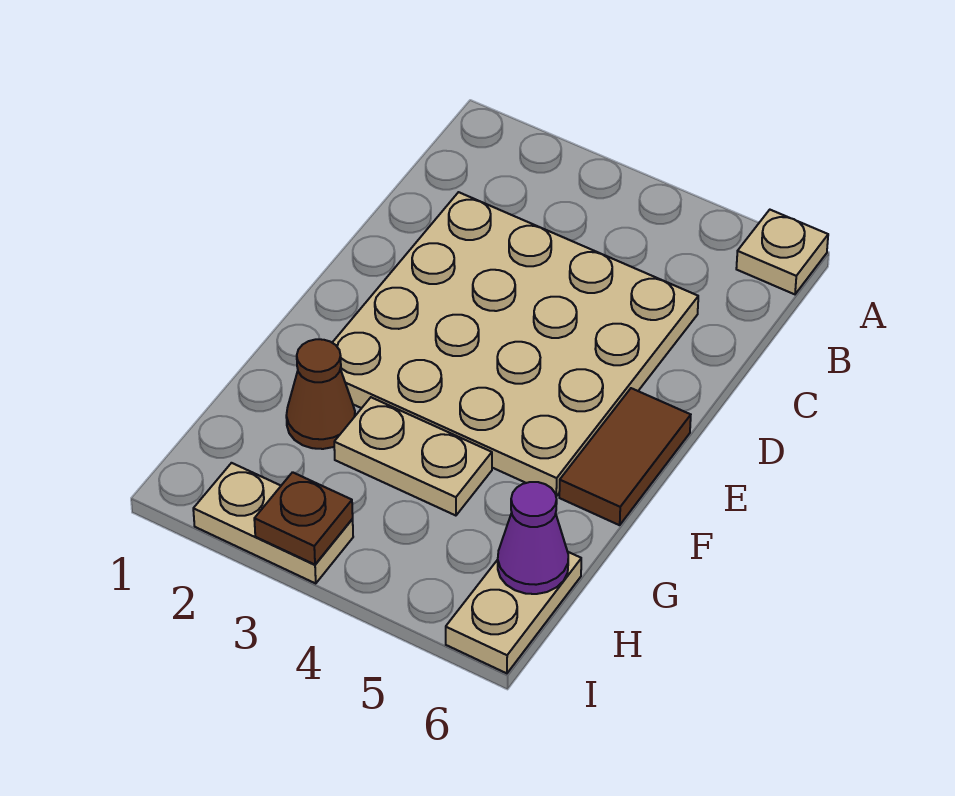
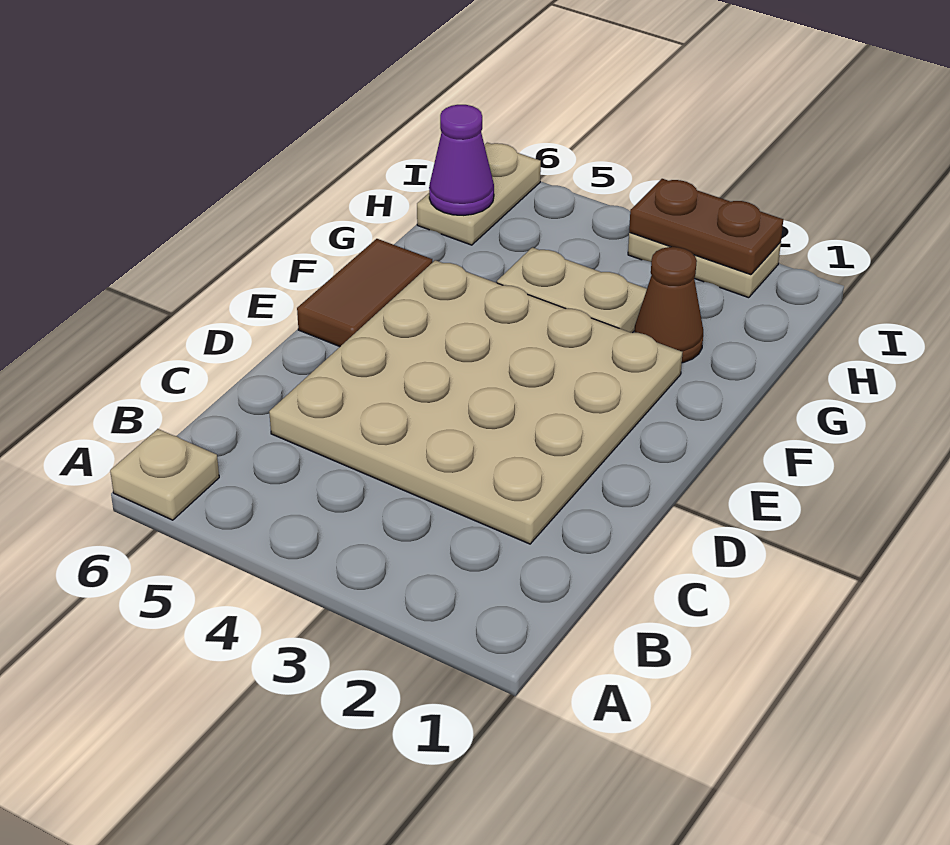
brown plate I3 level 2 -> brown plate I2:I3 level 2

